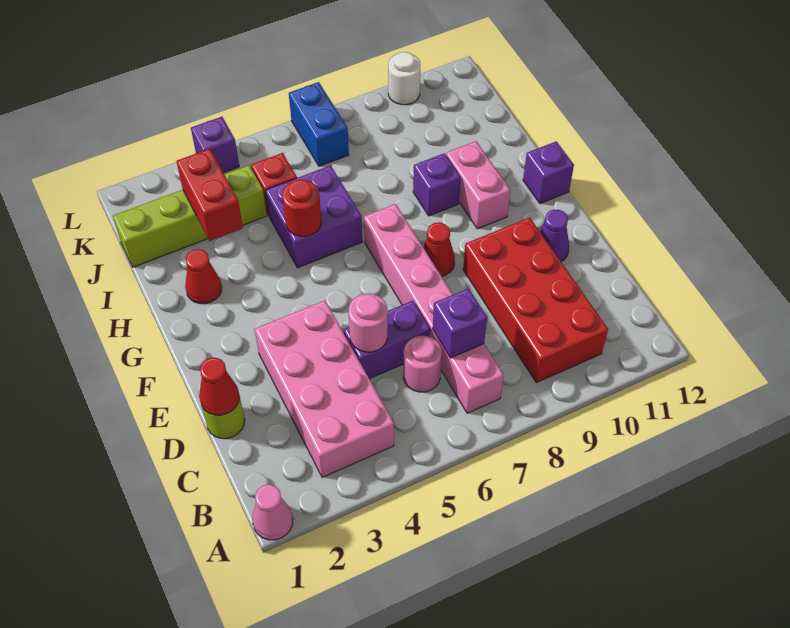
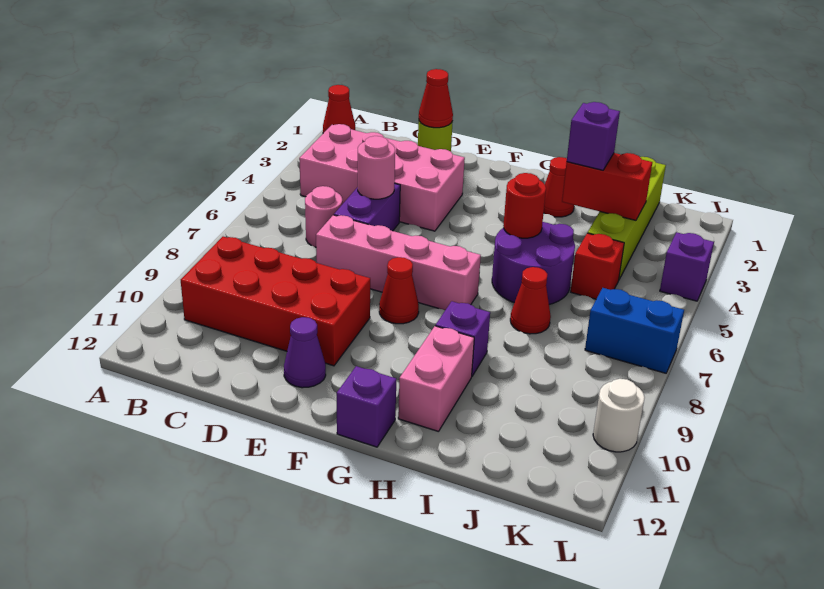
pink cone A1 level 1 -> red cone A1 level 1
pink brick B7:G7 level 1 -> pink brick D7:G7 level 1
purple brick C7 level 2 -> purple brick I3 level 3
pink brick G10:H10 level 1 -> pink brick H10:H11 level 1
purple brick H5:I6 level 1 -> purple round brick H5:I6 level 1
none -> red cone I7 level 1

